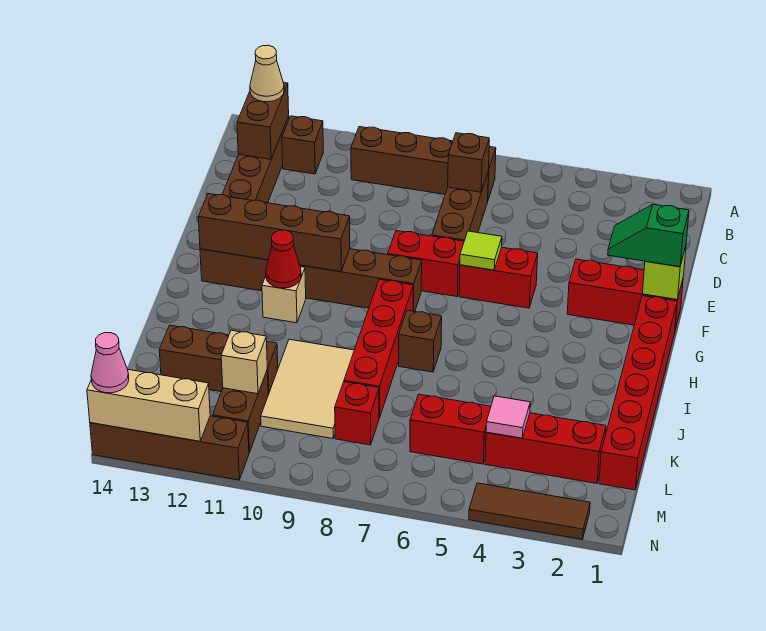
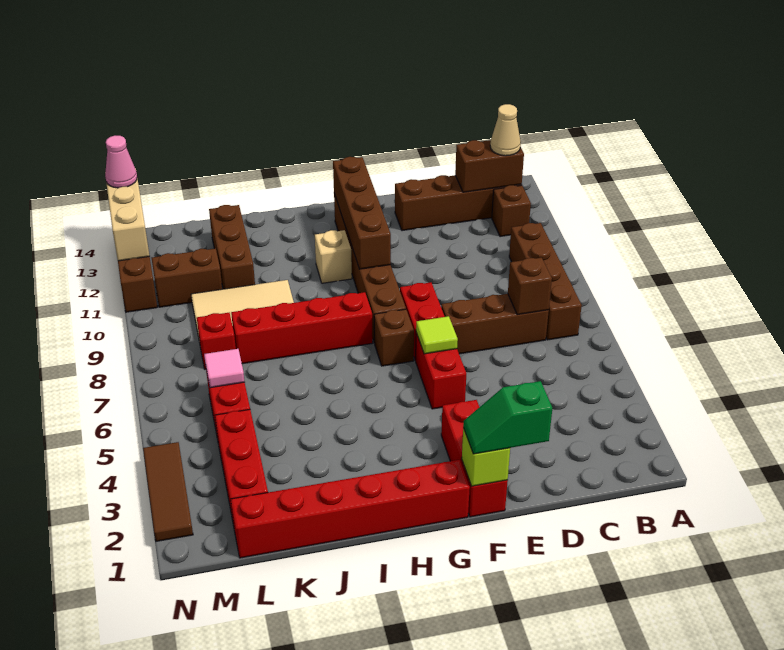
green slope F1:F2 level 3 top 1 -> green slope E1:F1 level 3 top E
red cone H11 level 2 -> none
brown brick I7 level 1 -> brown brick G7 level 1
pink tile L4 level 2 -> pink tile L6 level 2
tan brick L11 level 2 -> none

